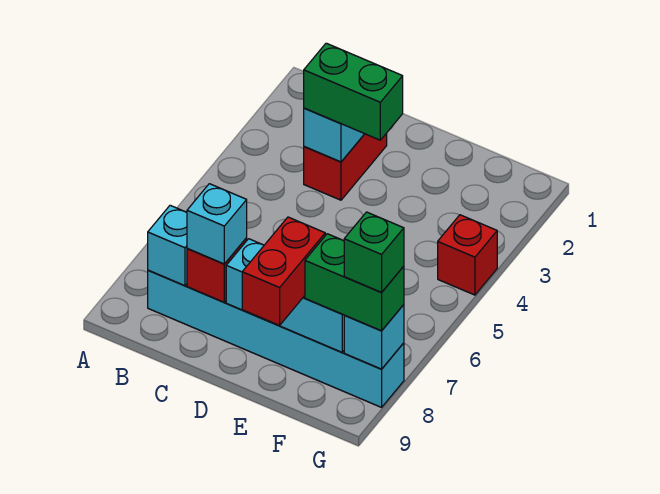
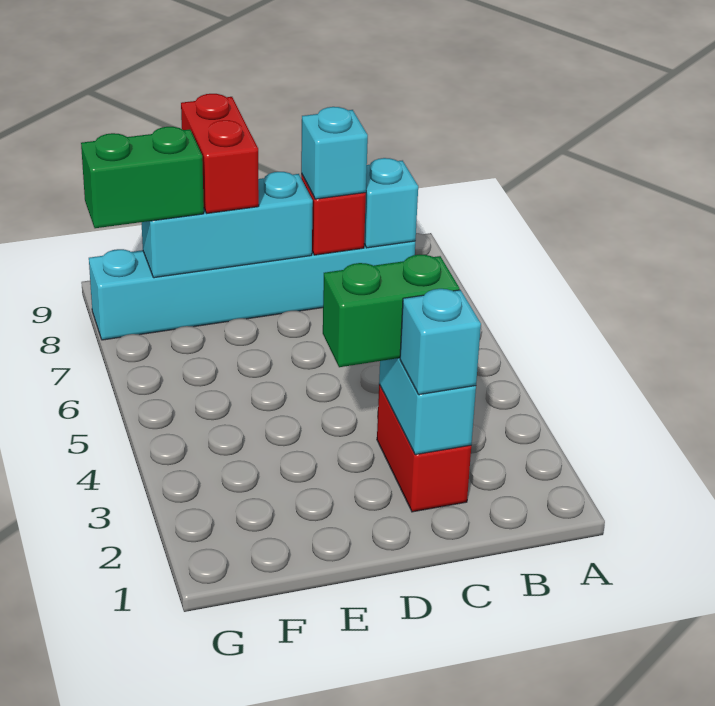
red brick G4 level 1 -> none
cyan brick G8 level 2 -> cyan brick C2 level 3
green brick G8 level 4 -> none

